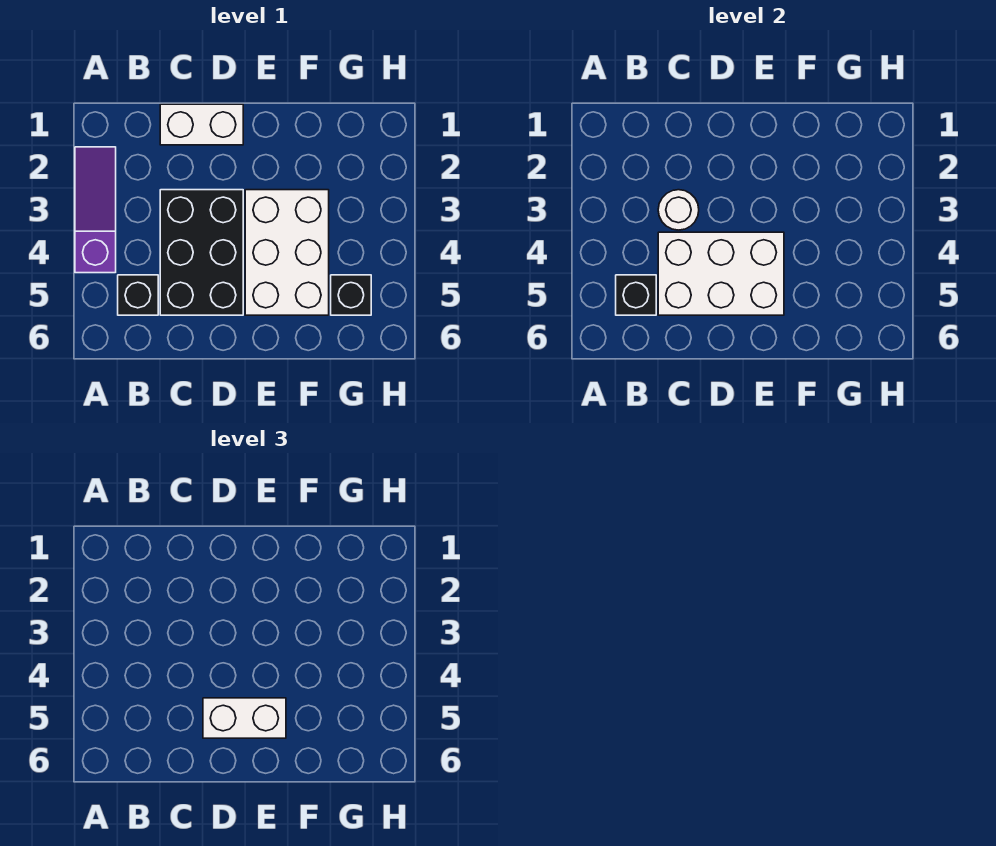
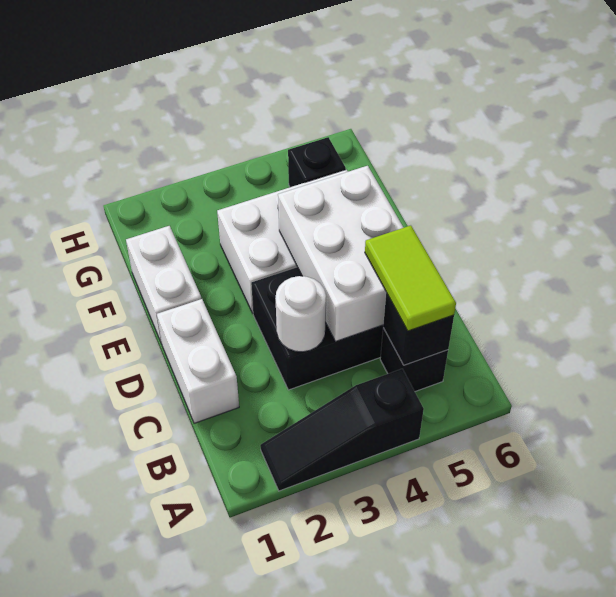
purple slope A2:A4 level 1 top 4 -> black slope A2:A4 level 1 top 4
none -> lime tile B5:C5 level 3
white brick D5:E5 level 3 -> white brick E1:F1 level 1

